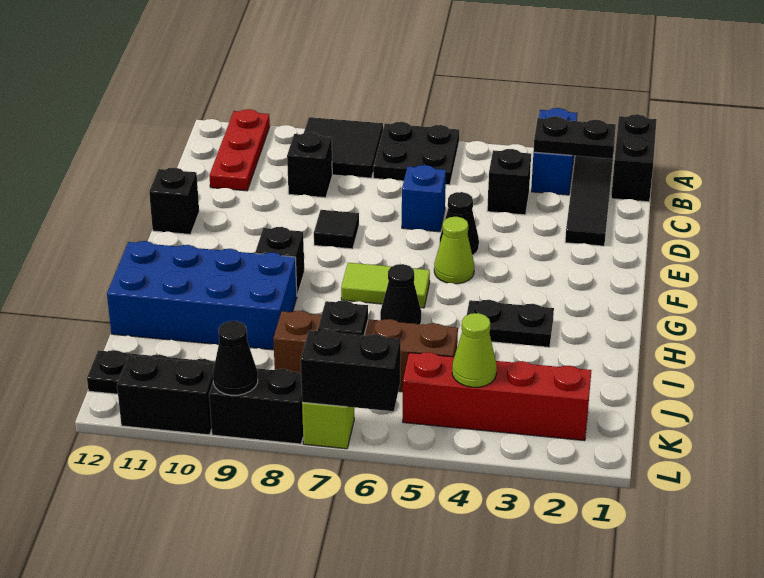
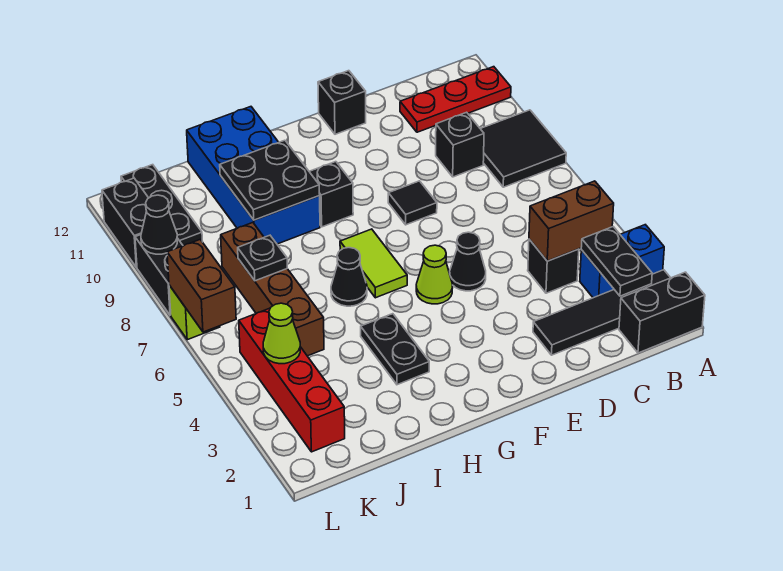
black plate A6:B7 level 1 -> black plate H9:I10 level 2
none -> brown brick B4:C4 level 2
blue brick D6 level 1 -> none
black brick L6:L7 level 2 -> brown brick L6:L7 level 2

